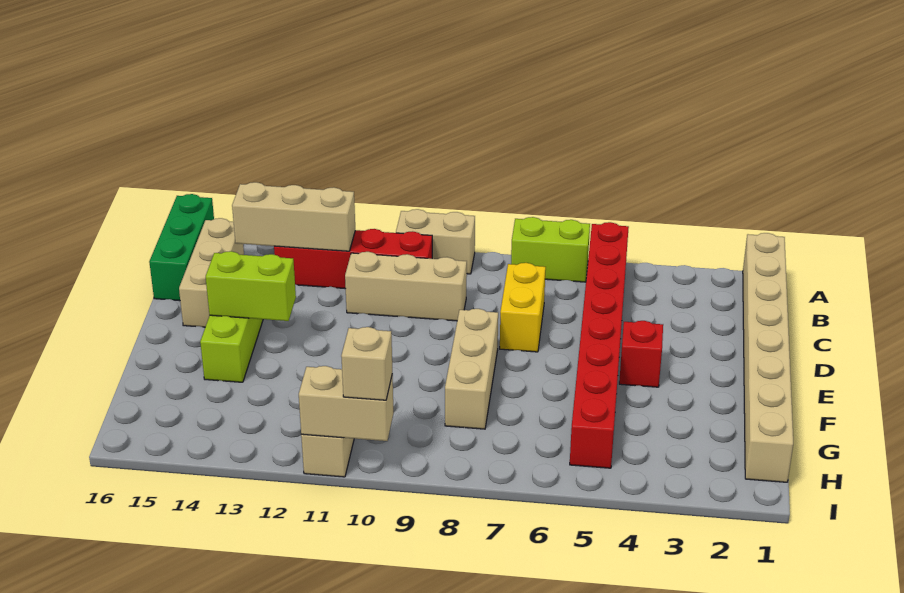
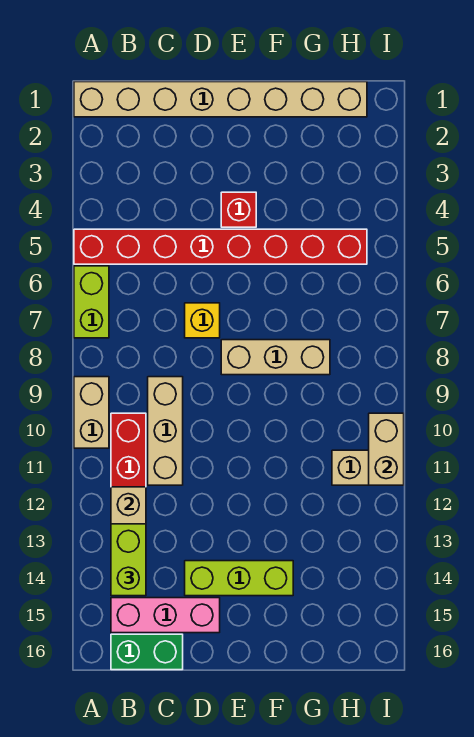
green brick A16:C16 level 1 -> green brick B16:C16 level 1
tan brick B15:D15 level 1 -> pink brick B15:D15 level 1
yellow brick C7:D7 level 1 -> yellow brick D7 level 1
lime brick E13:E14 level 2 -> lime brick B13:B14 level 3
tan brick I10 level 3 -> none

